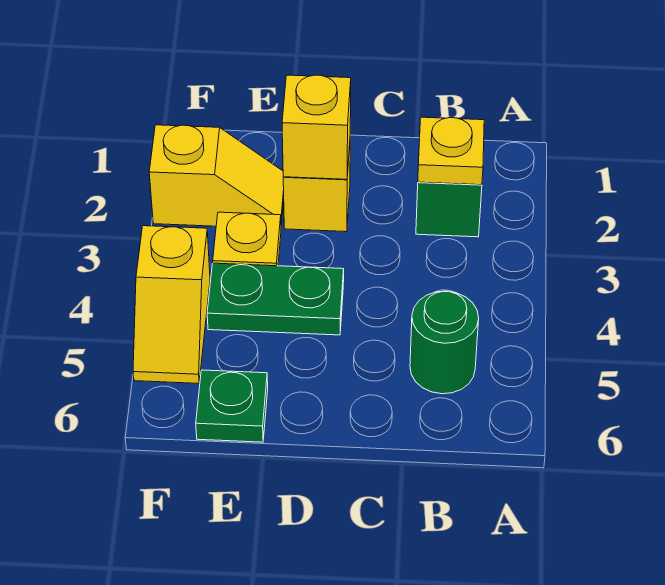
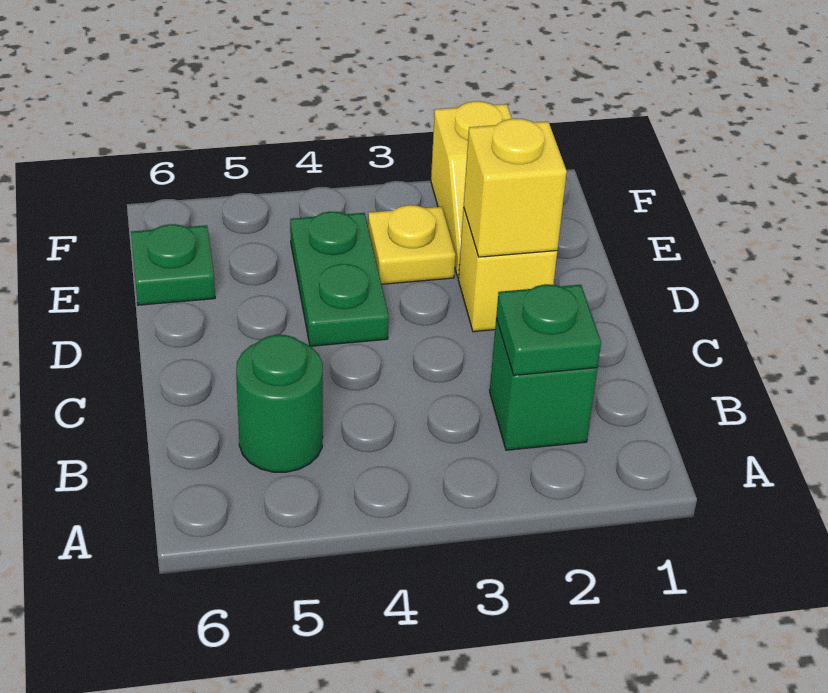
yellow plate B2 level 2 -> green plate B2 level 2
yellow slope F4:F5 level 1 top 4 -> none

